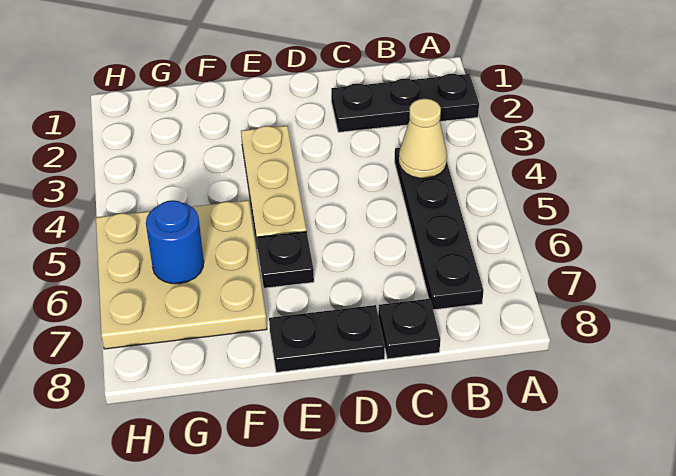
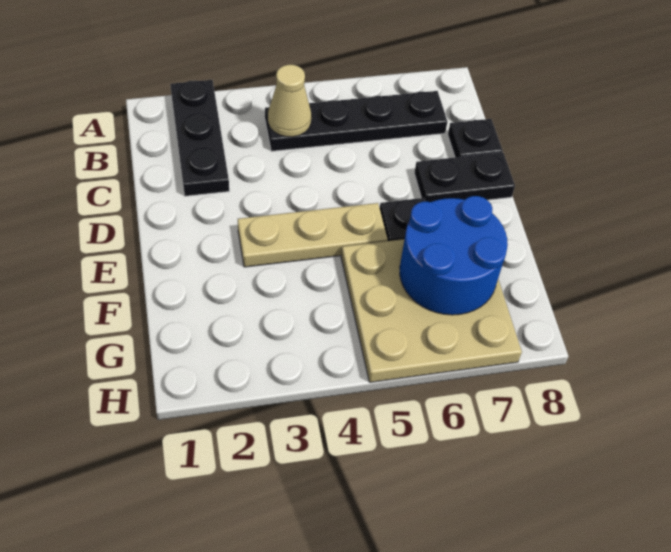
black plate D8:E8 level 1 -> black plate D7:D8 level 1
blue round brick G6 level 2 -> blue round brick F6:G7 level 2

